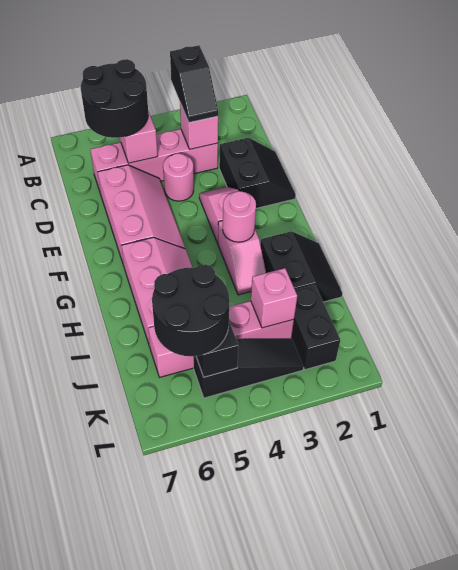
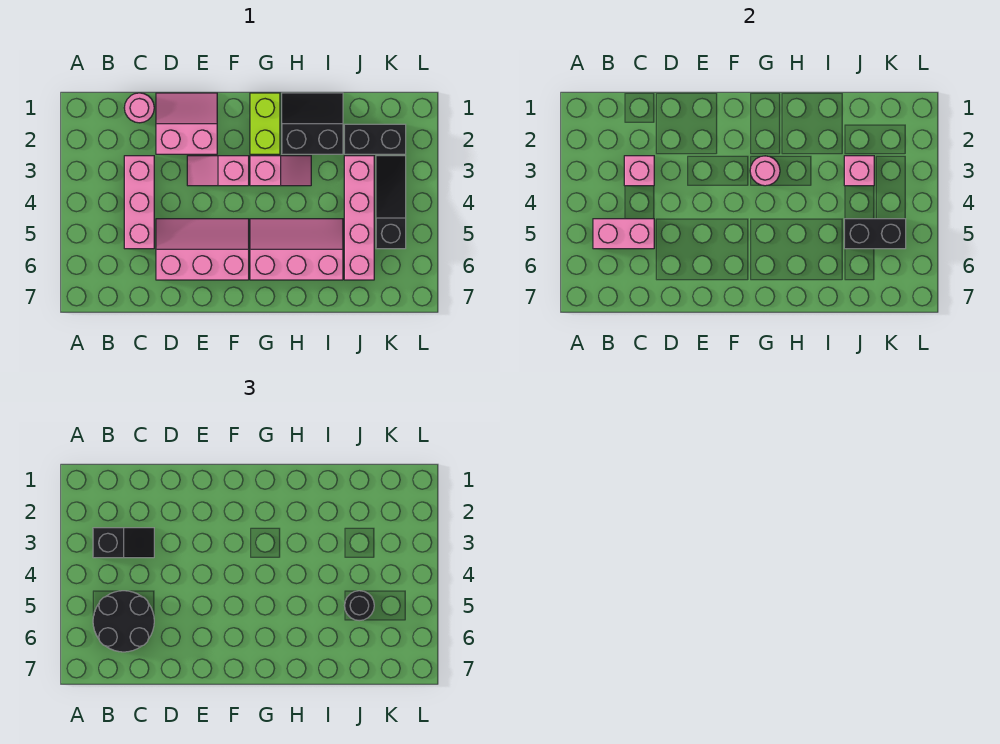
pink brick C3:C6 level 1 -> pink brick C3:C5 level 1
black slope D1:E2 level 1 top 2 -> pink slope D1:E2 level 1 top 2
pink round brick D4 level 1 -> pink round brick C1 level 1
none -> lime brick G1:G2 level 1
black round brick J5:K6 level 3 -> black round brick J5 level 3

